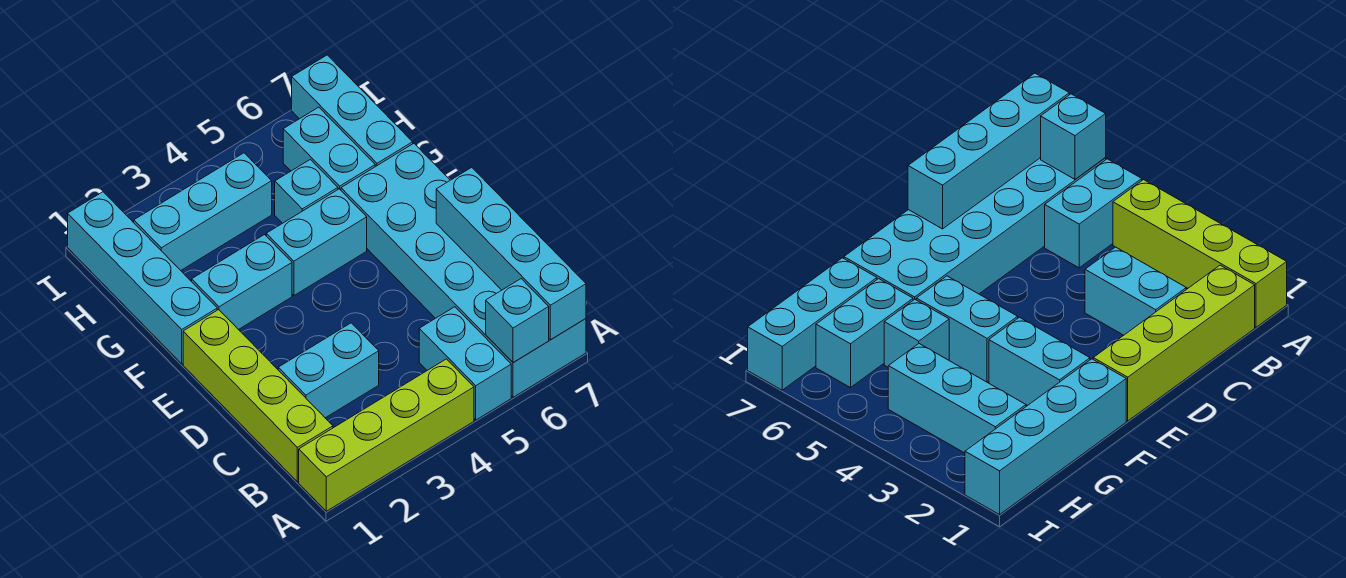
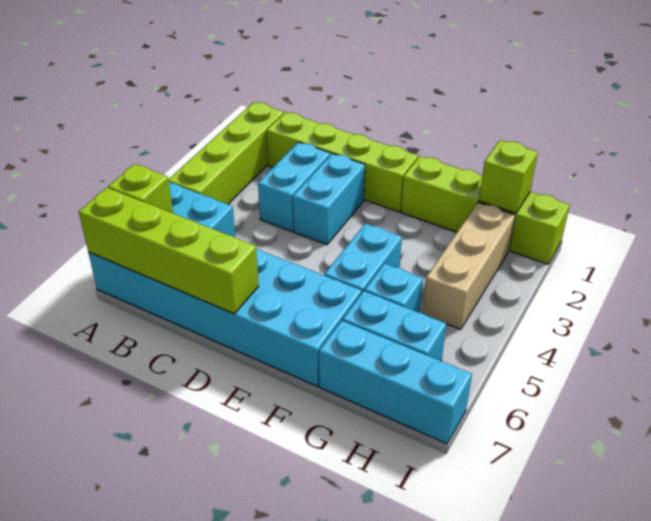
cyan brick A6 level 2 -> lime brick A6 level 2
cyan brick A7:D7 level 2 -> lime brick A7:D7 level 2
cyan brick F1:I1 level 1 -> lime brick F1:I1 level 1
cyan brick F2:F3 level 1 -> cyan brick D2:D3 level 1
none -> lime brick H1 level 2
cyan brick H2:H4 level 1 -> tan brick H2:H4 level 1

